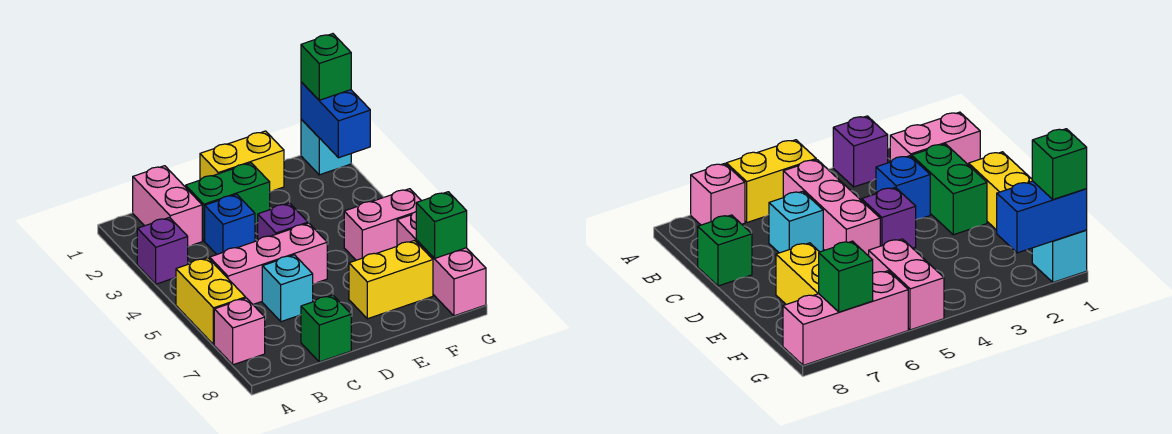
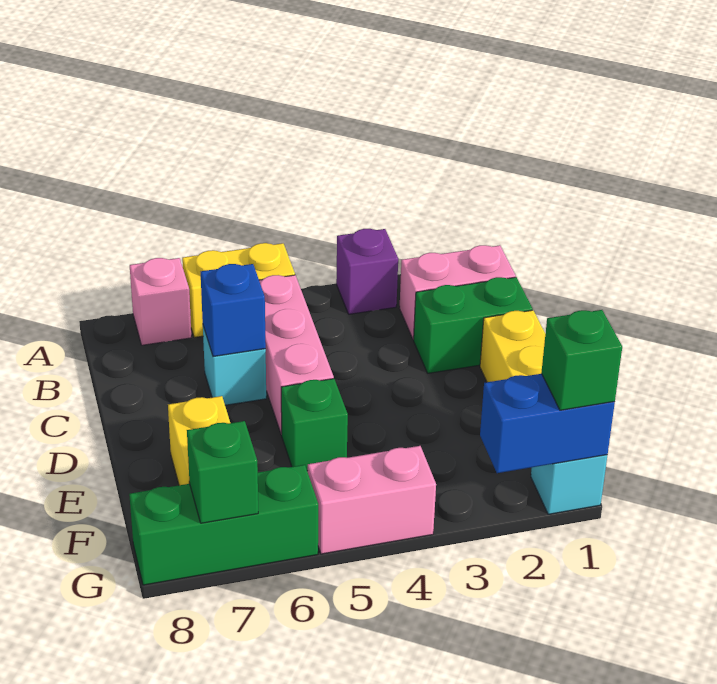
green brick C2:D2 level 1 -> green brick C1:C2 level 1
blue brick C3 level 1 -> blue brick C6 level 2
green brick C8 level 1 -> green brick E5 level 1
purple brick D4 level 1 -> none
pink brick F5:G5 level 1 -> pink brick G4:G5 level 1
pink brick G6:G8 level 1 -> green brick G6:G8 level 1

